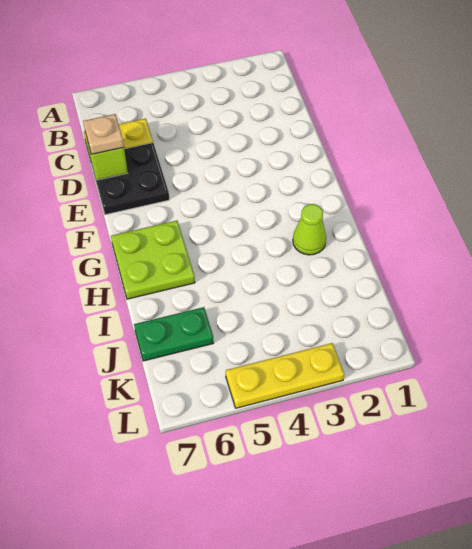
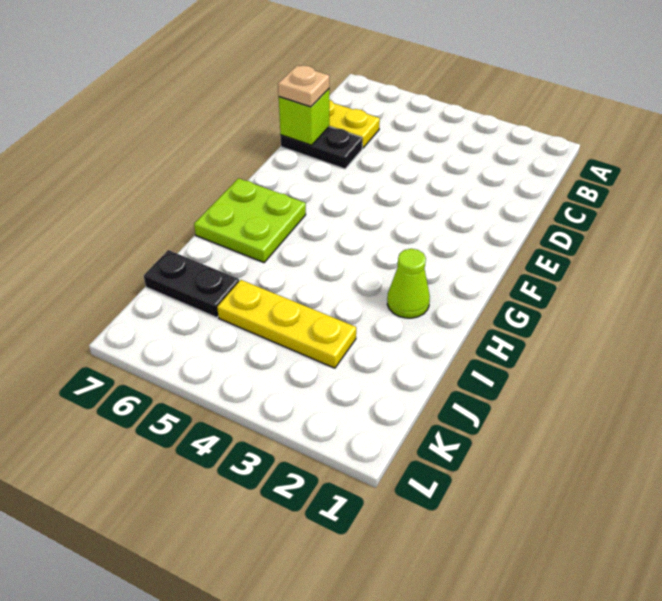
black plate D6:E7 level 1 -> black plate D6:D7 level 1
green plate J6:J7 level 1 -> black plate J6:J7 level 1
yellow plate L3:L5 level 1 -> yellow plate J3:J5 level 1

